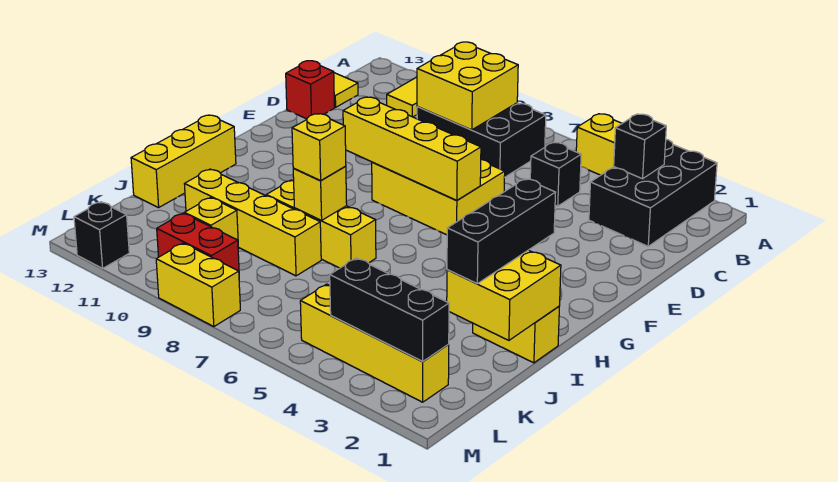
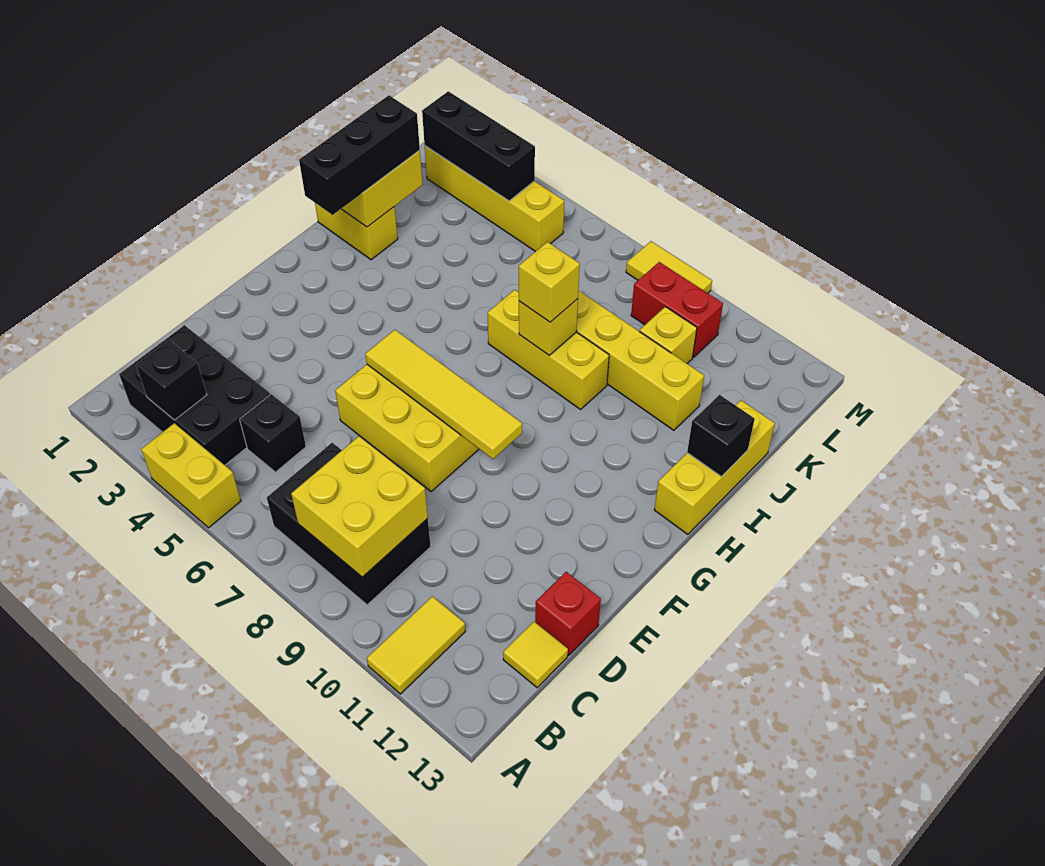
black brick A2:C3 level 1 -> black brick B2:C4 level 1
yellow brick F6:F9 level 2 -> yellow tile F6:F9 level 2
yellow brick M8:M9 level 1 -> yellow tile M8:M9 level 1
black brick M12 level 1 -> black brick I13 level 2

